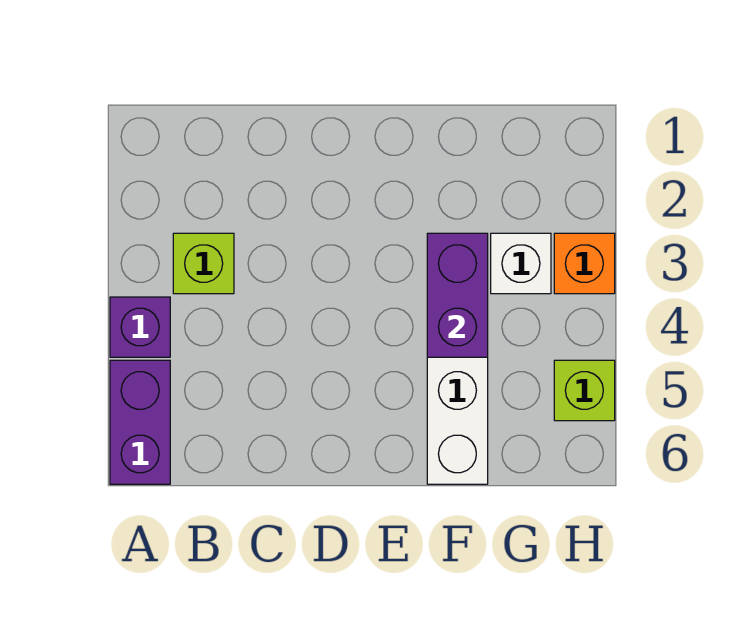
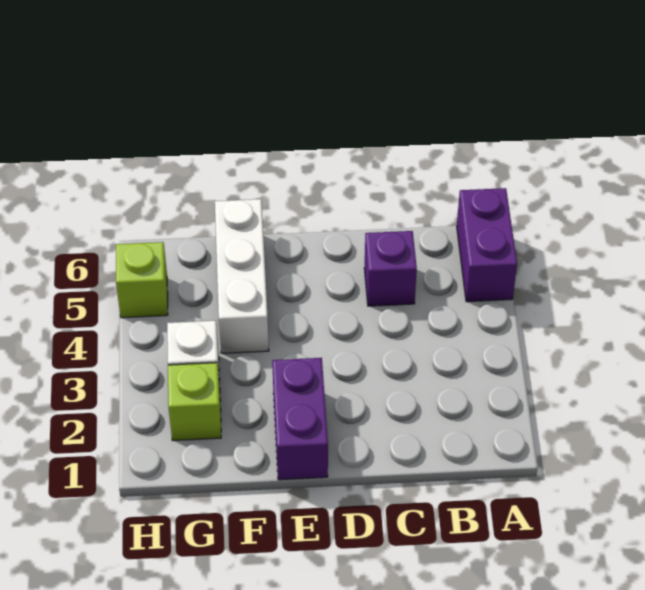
purple brick A4 level 1 -> purple brick C5 level 1
lime brick B3 level 1 -> lime brick G2 level 1
purple brick F3:F4 level 2 -> purple brick E1:E2 level 1
orange brick H3 level 1 -> none

